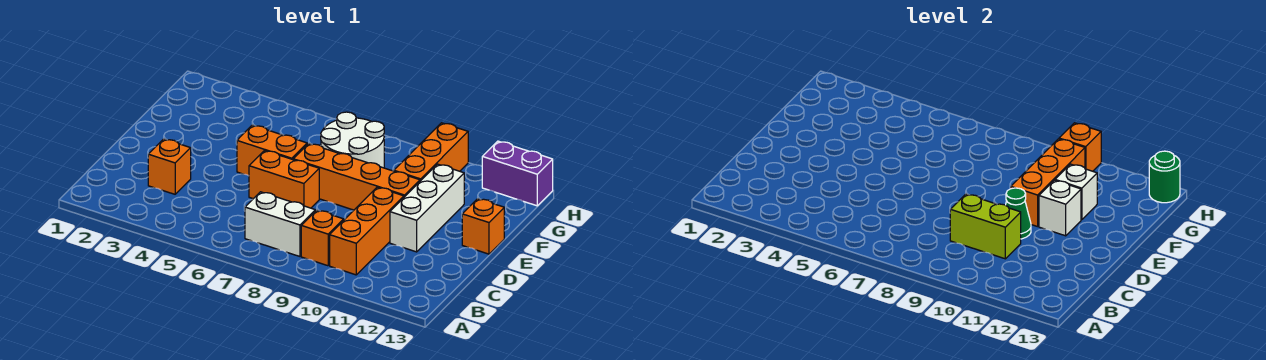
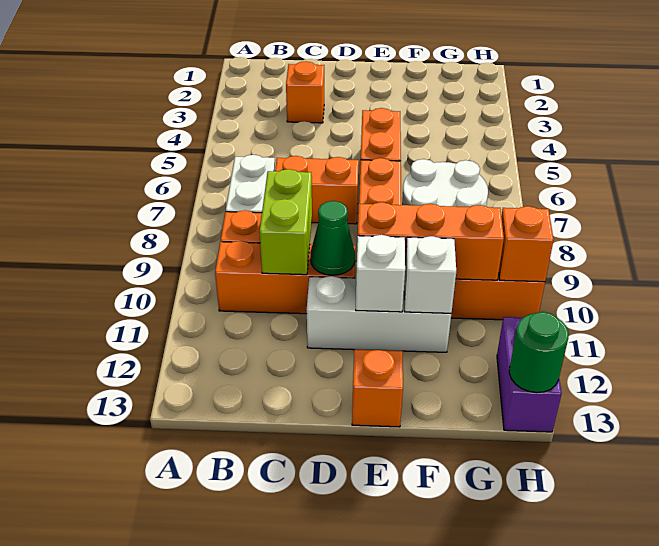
orange brick D6:D7 level 1 -> orange brick C7:D7 level 1

